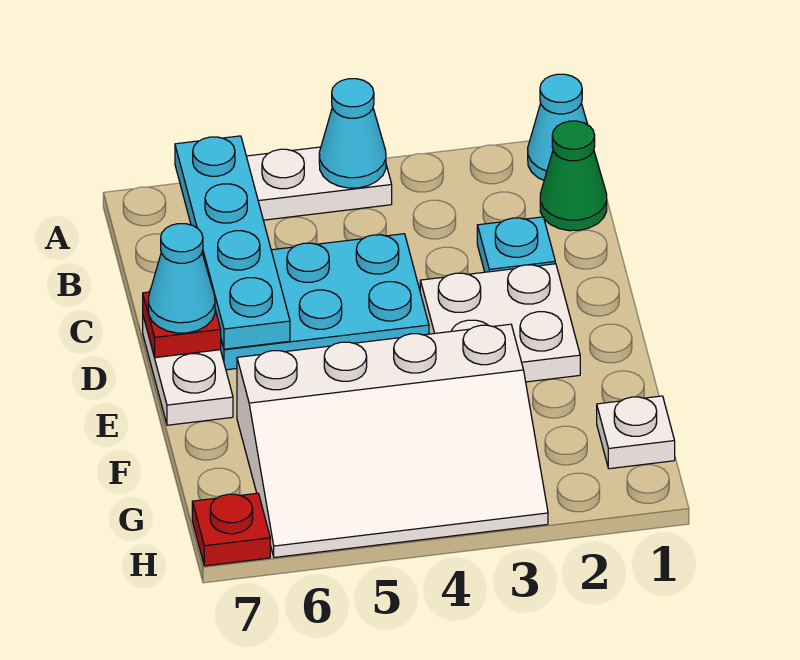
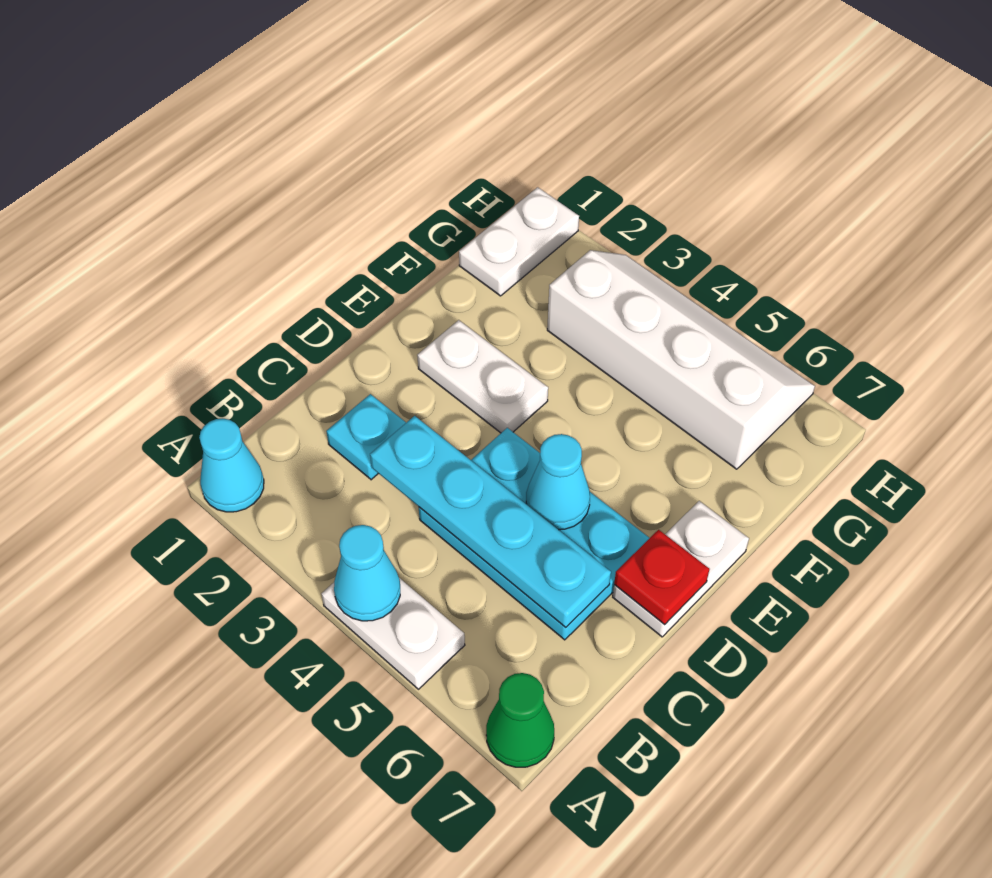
cyan plate A6:D6 level 2 -> cyan plate C3:C6 level 2
green cone B1 level 1 -> green cone A7 level 1
white plate D2:E3 level 1 -> white plate E2:E3 level 1
cyan cone D7 level 3 -> cyan cone D5 level 2
white slope F3:H6 level 1 top F -> white slope G3:H6 level 1 top G
white plate G1 level 1 -> white plate G1:H1 level 1
red plate H7 level 1 -> none

